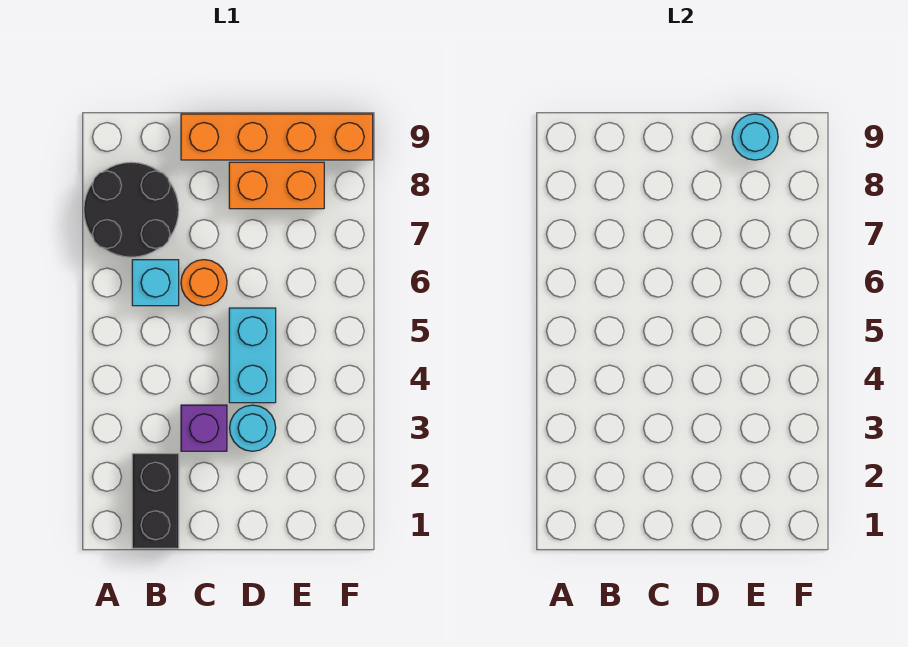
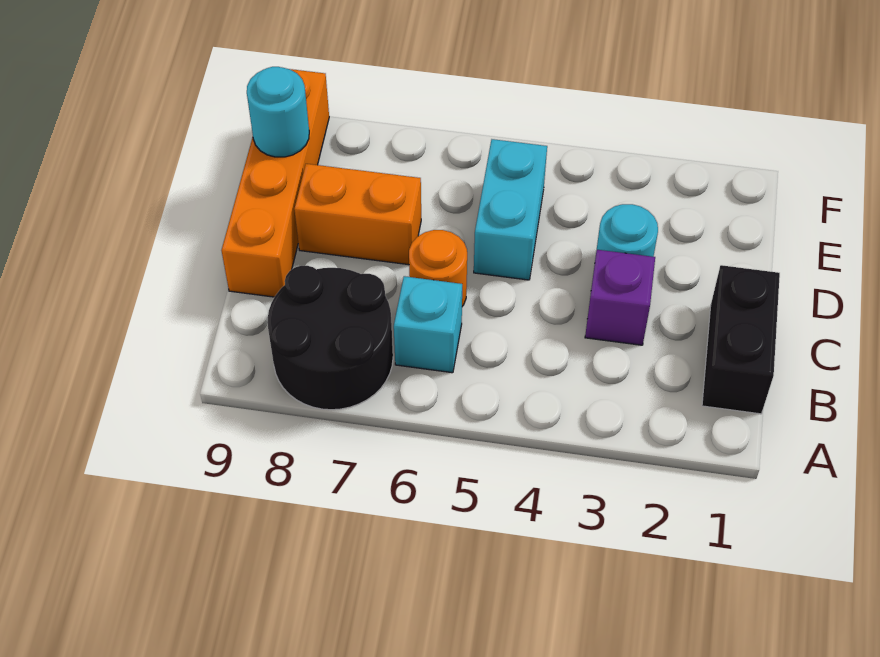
black brick B1:B2 level 1 -> black brick B1:C1 level 1
cyan brick D4:D5 level 1 -> cyan brick D5:E5 level 1
orange brick D8:E8 level 1 -> orange brick D7:D8 level 1

